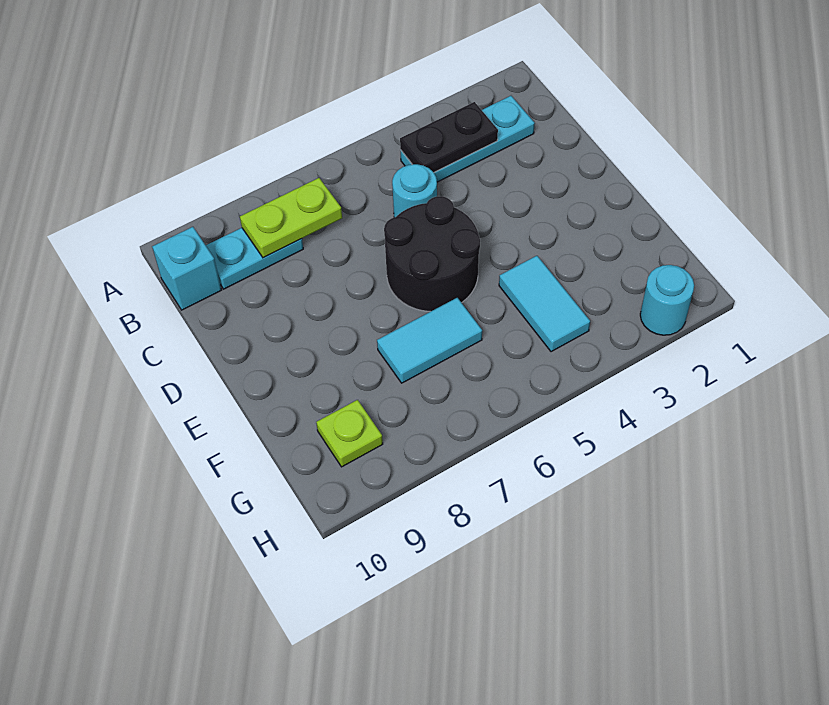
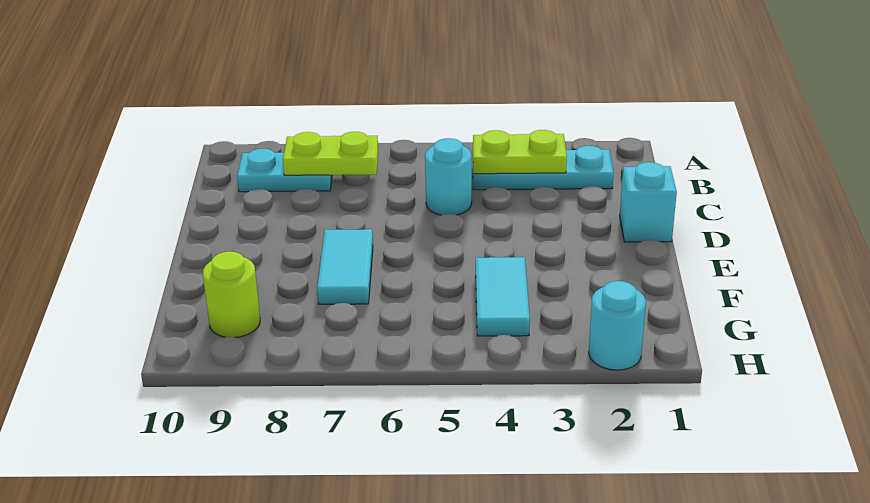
black plate B3:B4 level 2 -> lime plate B3:B4 level 2
cyan brick B10 level 1 -> cyan brick D1 level 1
black round brick D5:E6 level 1 -> none
cyan tile F6:F7 level 1 -> cyan tile E7:F7 level 1
lime plate G9 level 1 -> lime round brick G9 level 1

